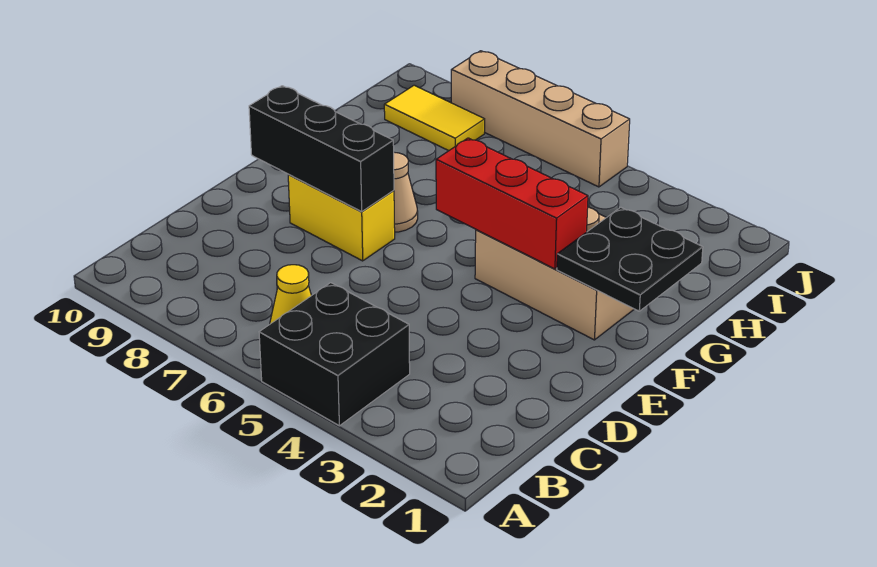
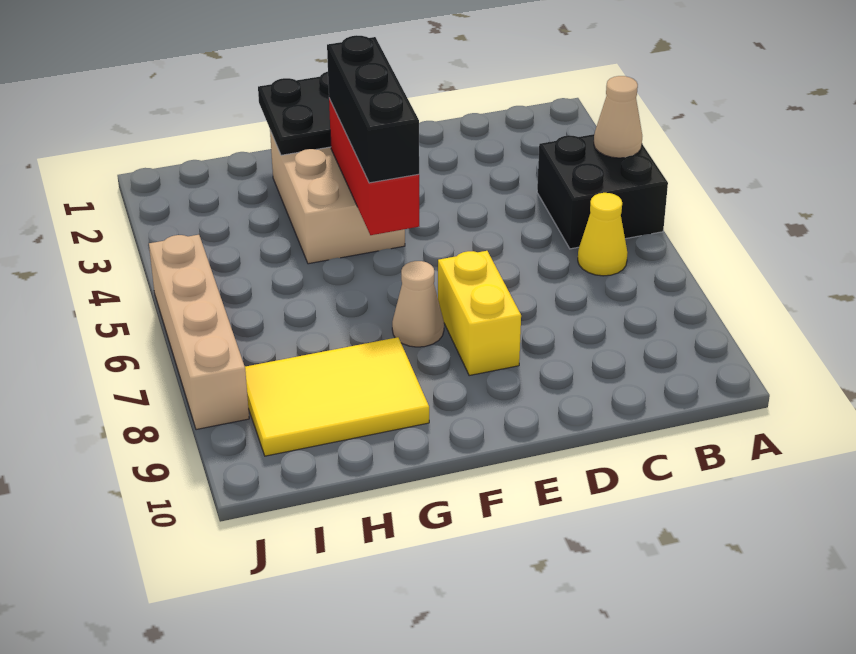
none -> tan cone A4 level 2
black brick E7:E9 level 2 -> black brick F3:F5 level 3
yellow tile I8:I9 level 1 -> yellow tile G8:I9 level 1

